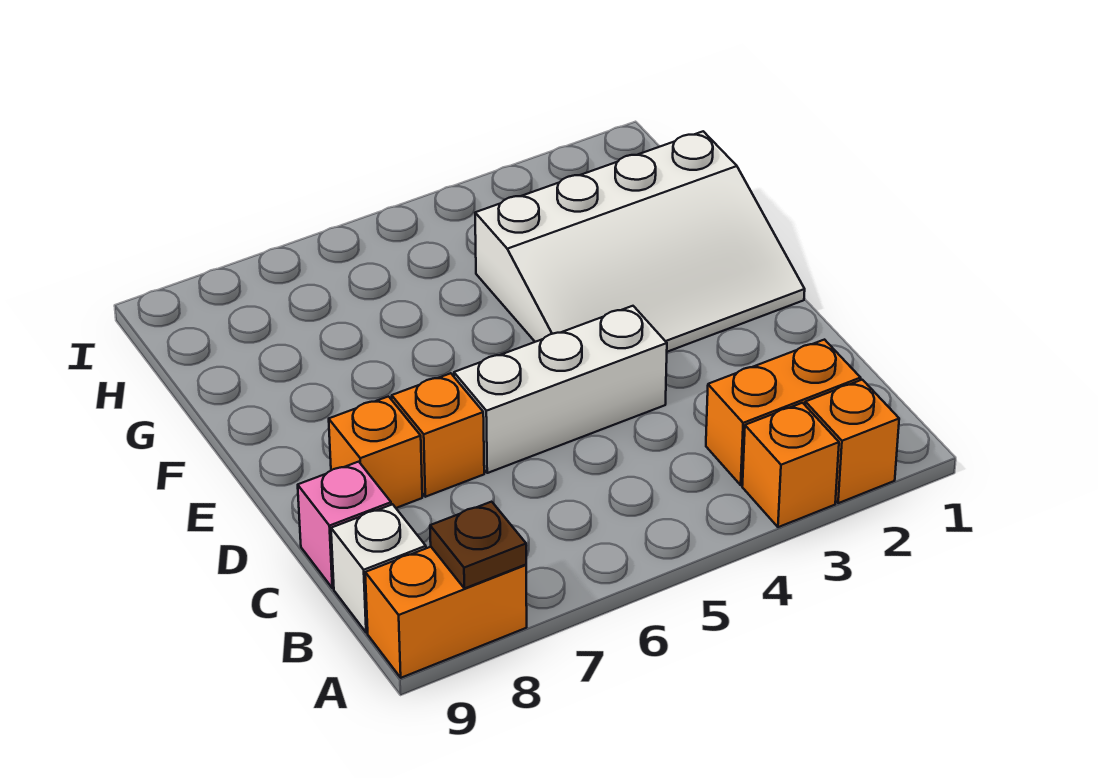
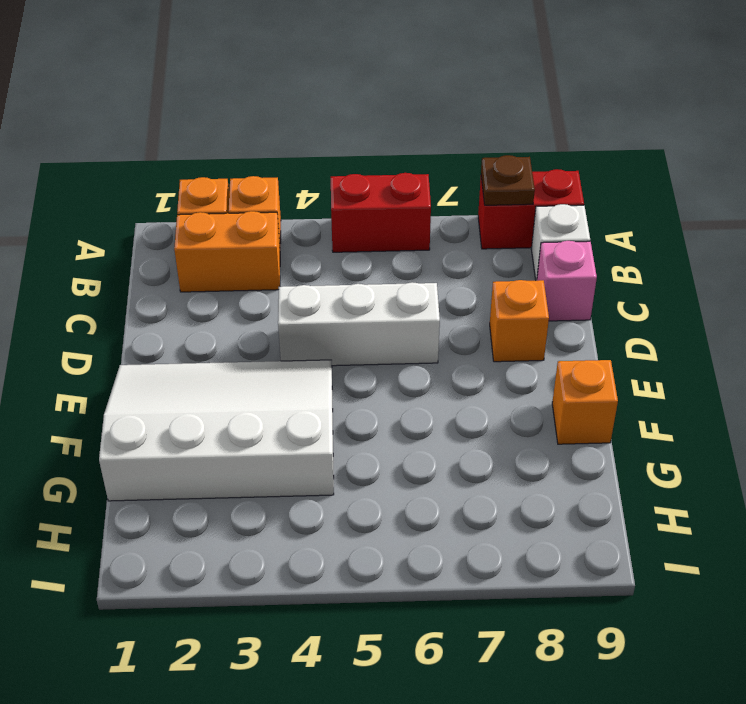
none -> red brick A5:A6 level 1
orange brick A8:A9 level 1 -> red brick A8:A9 level 1
orange brick D7 level 1 -> orange brick F9 level 1

